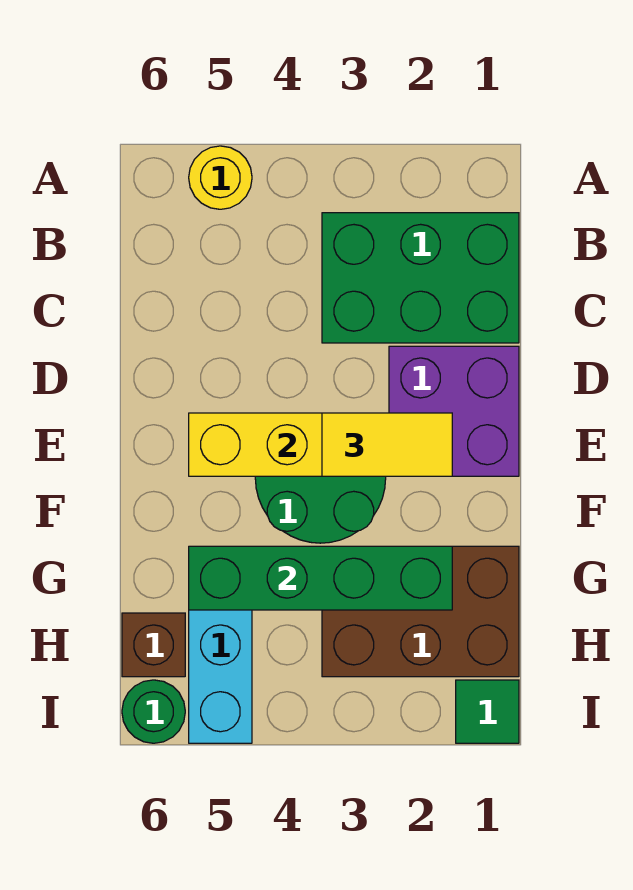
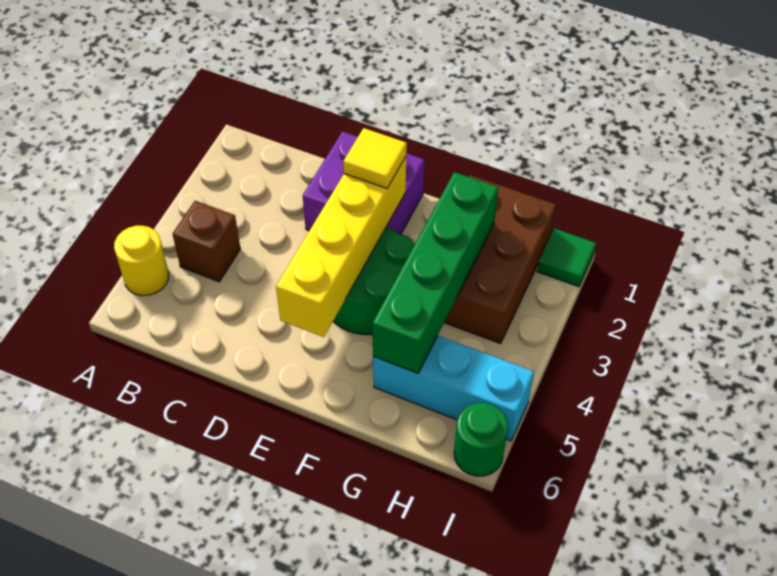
green brick B1:C3 level 1 -> none
yellow tile E2:E3 level 3 -> yellow tile E2 level 3
brown brick H6 level 1 -> brown brick B4 level 1

